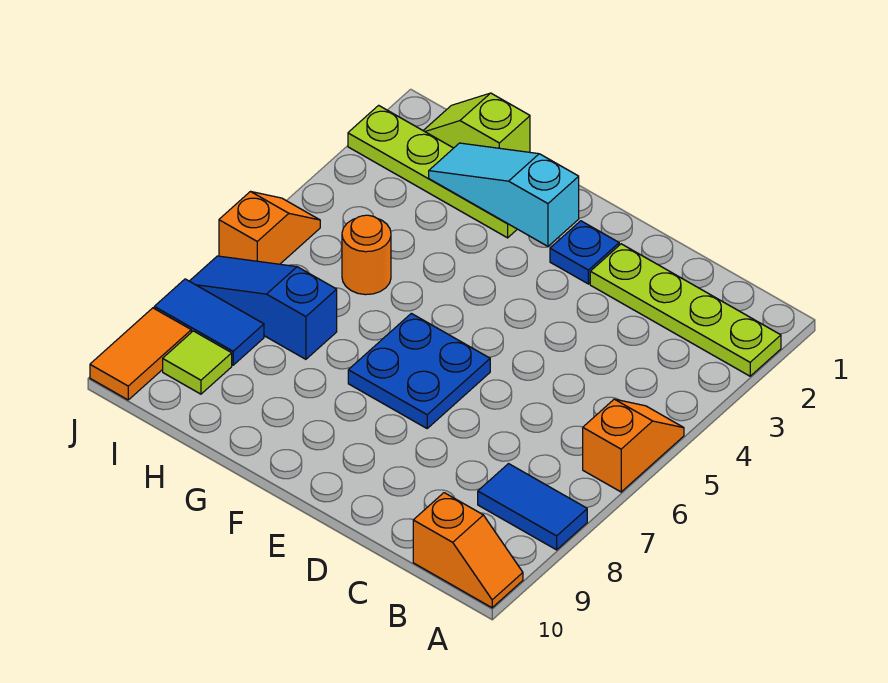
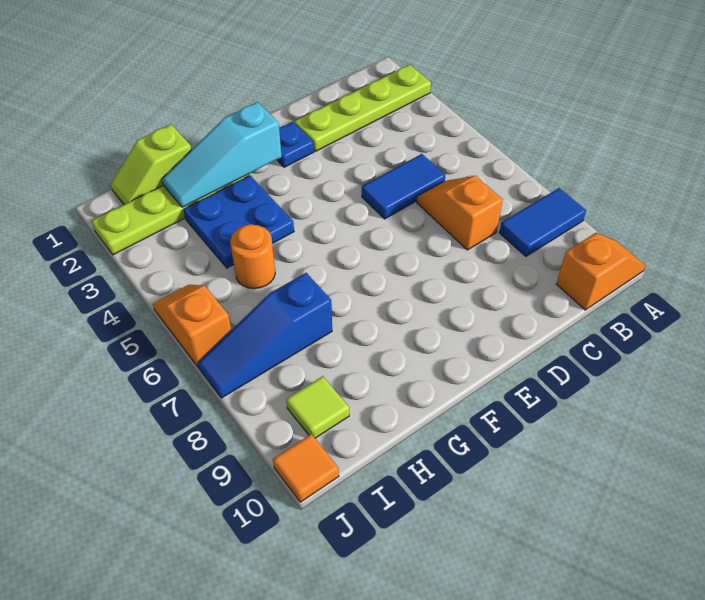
orange slope A5:A6 level 1 top 6 -> orange slope C6:C7 level 1 top 7
blue plate E6:F7 level 1 -> blue plate G3:H4 level 1
blue tile I8:J8 level 1 -> blue tile C5:D5 level 1
orange tile J9:J10 level 1 -> orange tile J10 level 1

